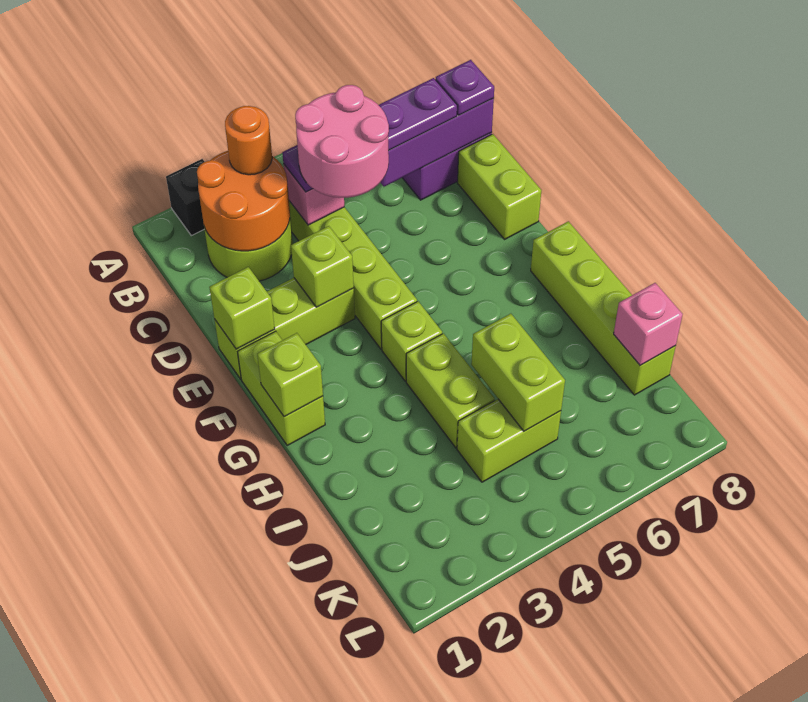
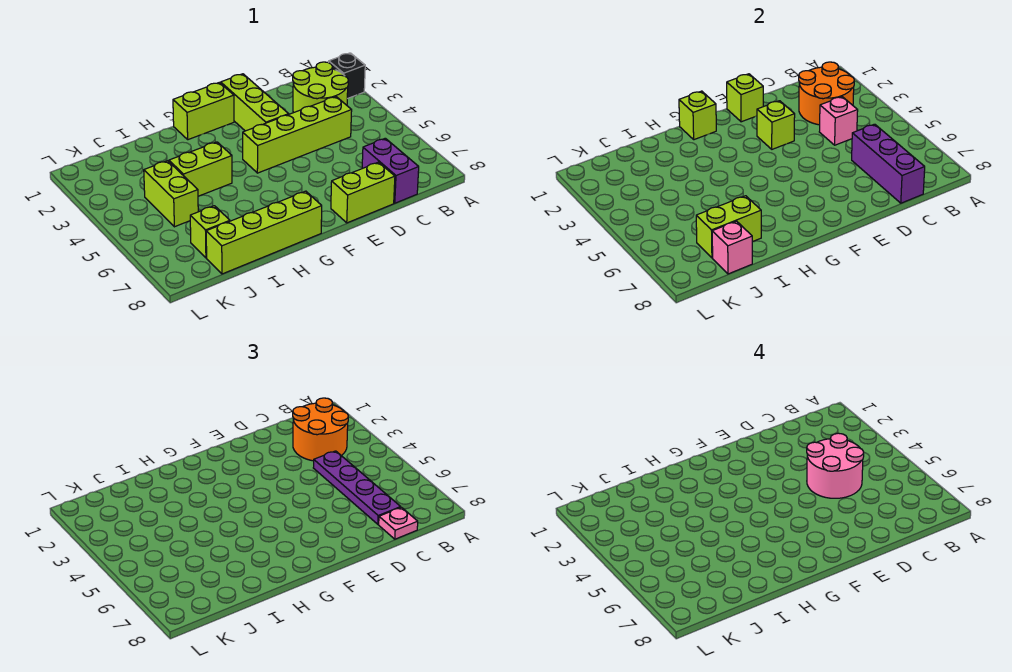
orange round brick B3 level 3 -> orange round brick B2:C3 level 3
purple plate C8 level 3 -> pink plate C8 level 3
lime brick G4 level 1 -> lime brick J7 level 1
lime brick I5:J5 level 2 -> lime brick I7:J7 level 2

